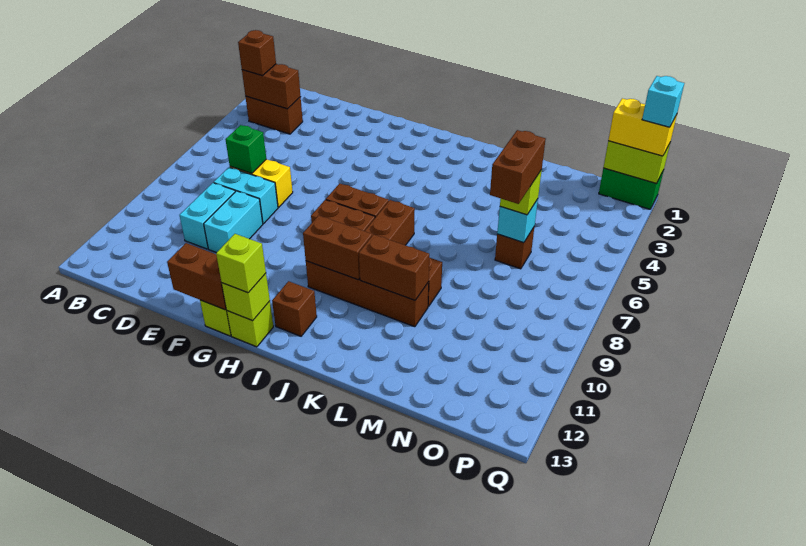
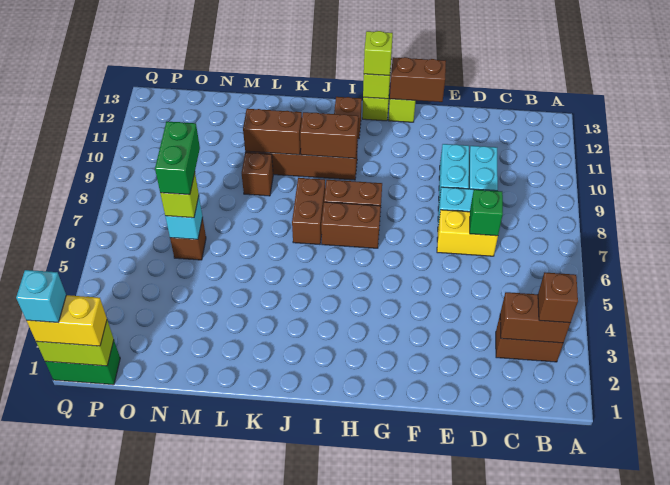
brown brick N6:N7 level 4 -> green brick N6:N7 level 4

